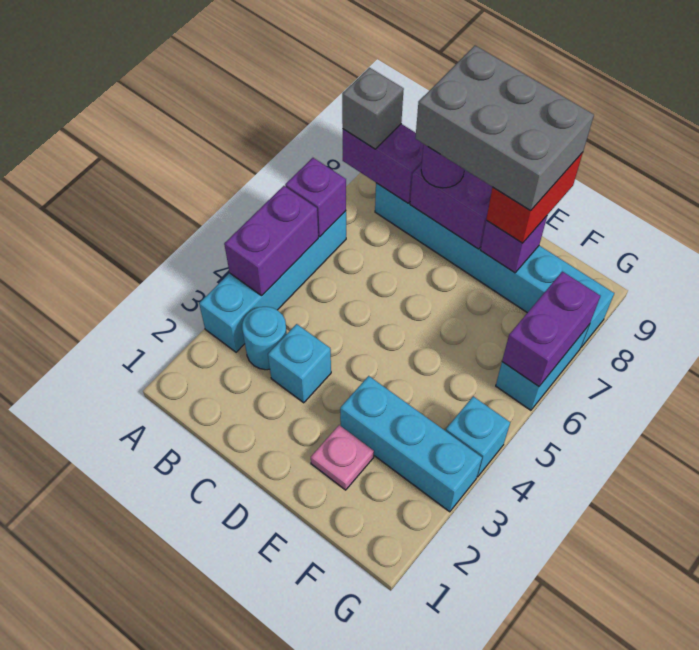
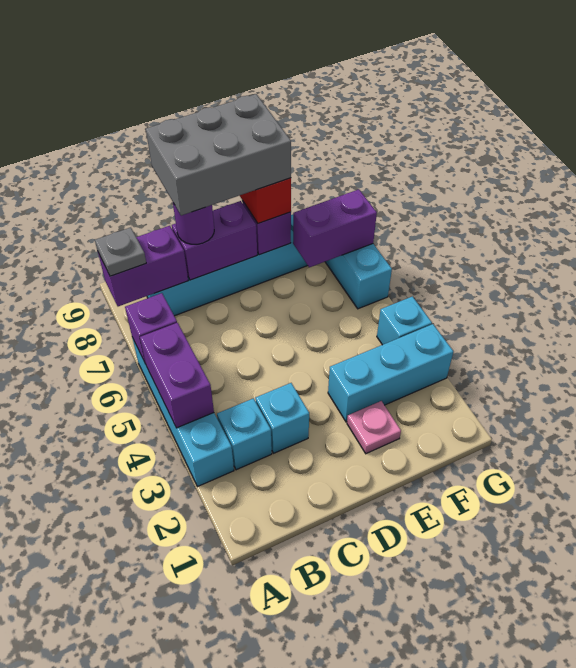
grey brick A8 level 3 -> grey plate A8 level 3
cyan round brick B3 level 1 -> cyan brick B3 level 1
purple brick G6:G7 level 2 -> purple brick F7:G7 level 2

